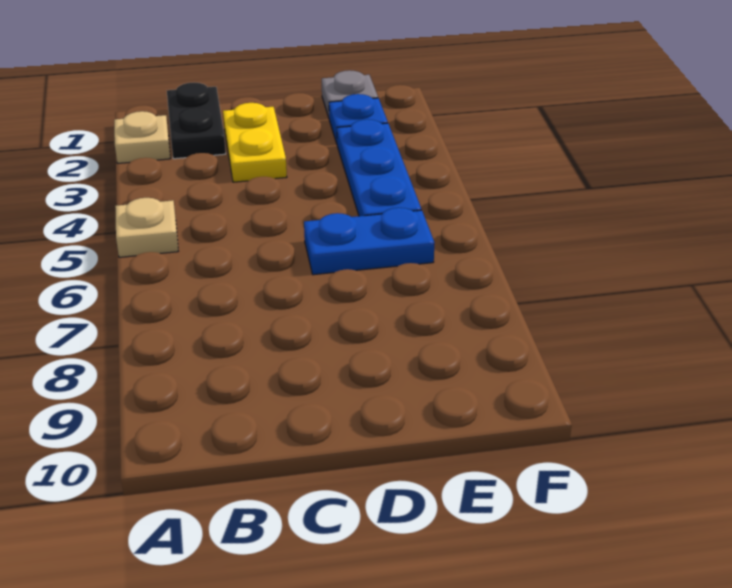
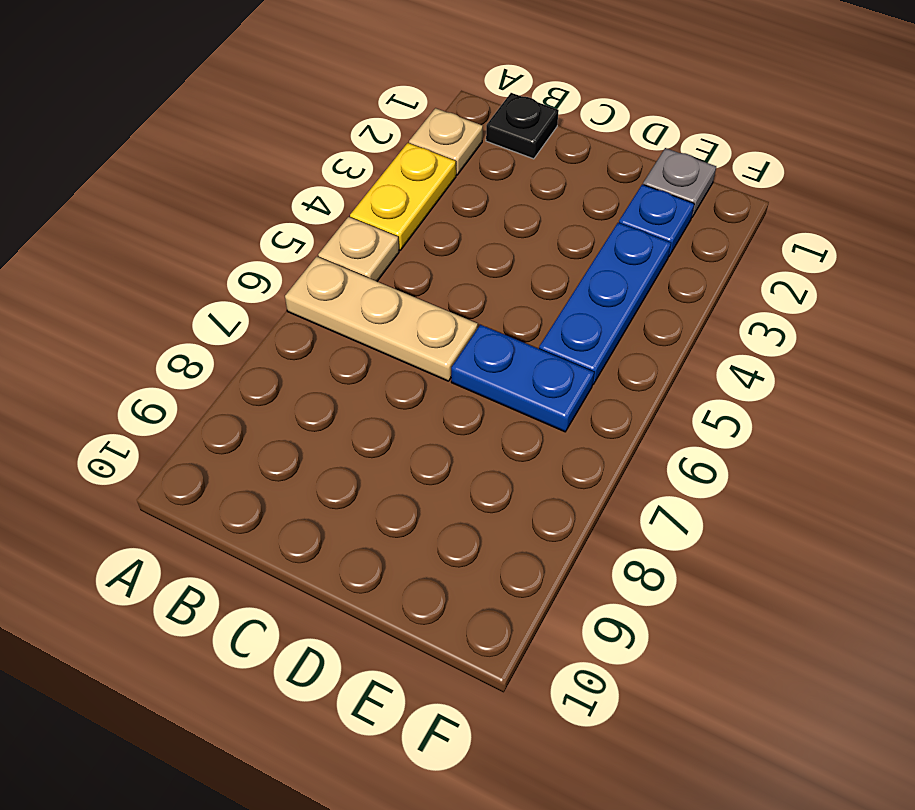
none -> tan plate A6:C6 level 1
black plate B1:B2 level 1 -> black plate B1 level 1
yellow plate C2:C3 level 1 -> yellow plate A3:A4 level 1

